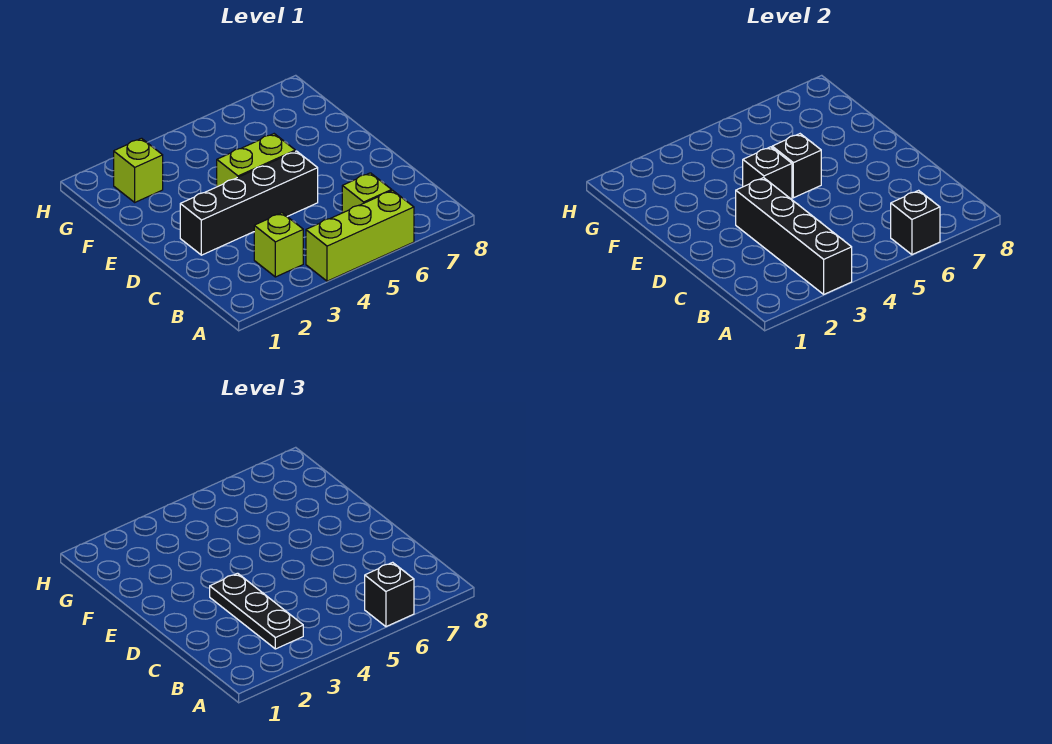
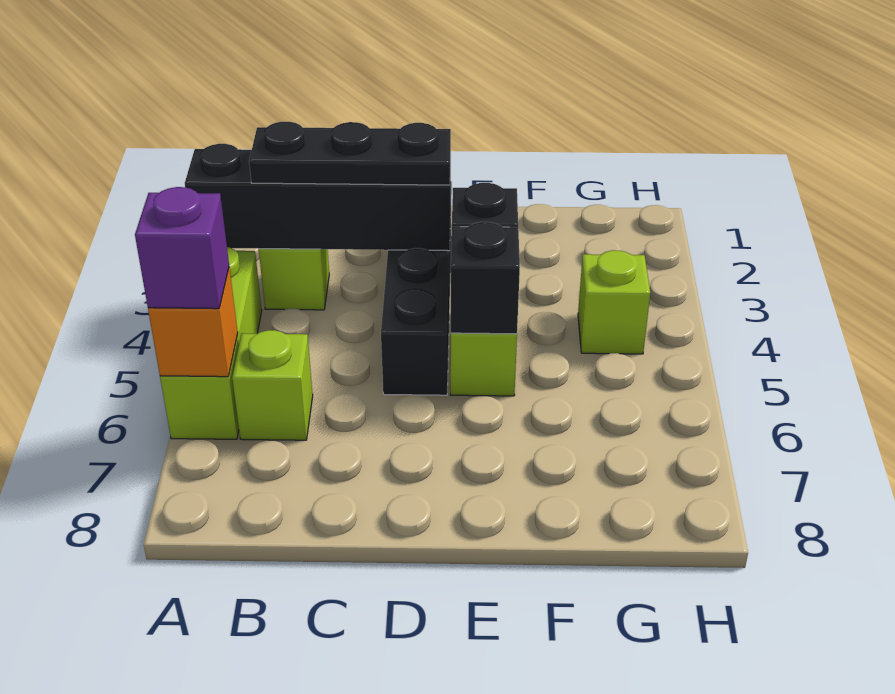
black brick A6 level 2 -> orange brick A6 level 2
black brick A6 level 3 -> purple brick A6 level 3
lime brick G2 level 1 -> lime brick G4 level 1

